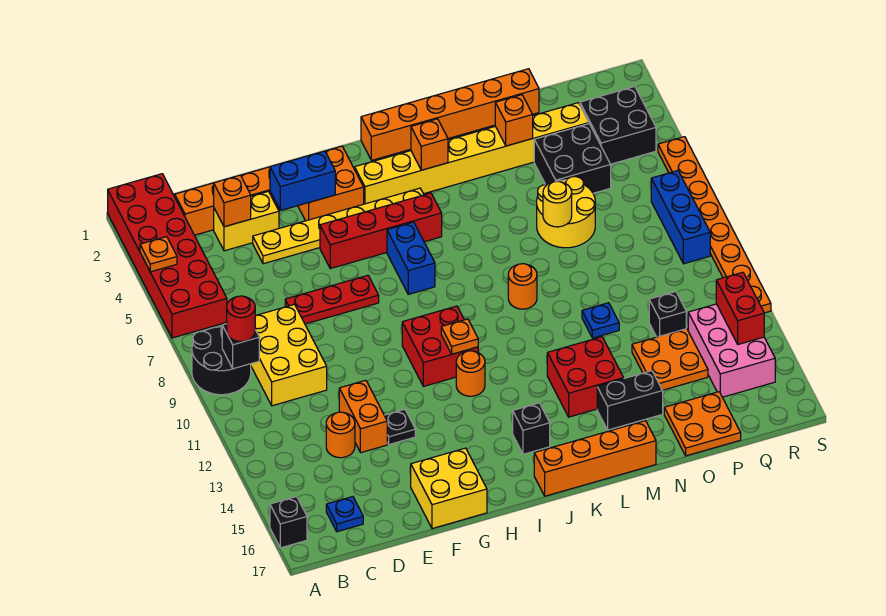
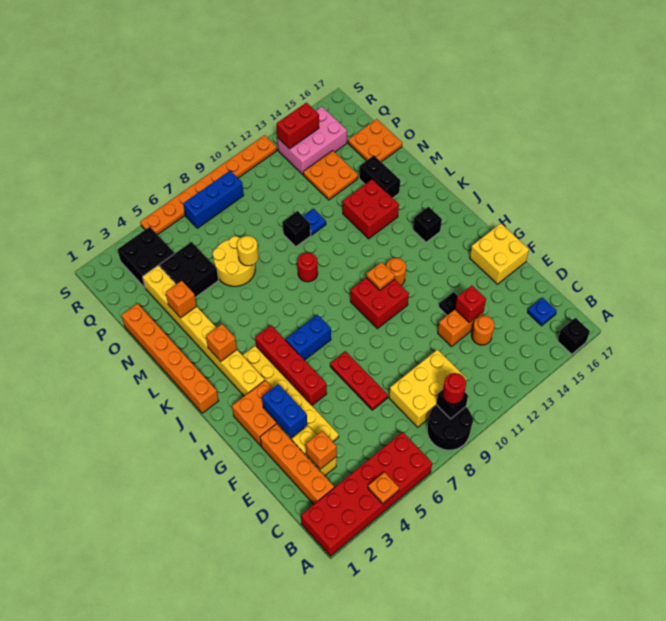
none -> red brick E13 level 2
orange brick J17:M17 level 1 -> none
orange round brick L9 level 1 -> red round brick L9 level 1
black brick P12 level 1 -> black brick N10 level 1

